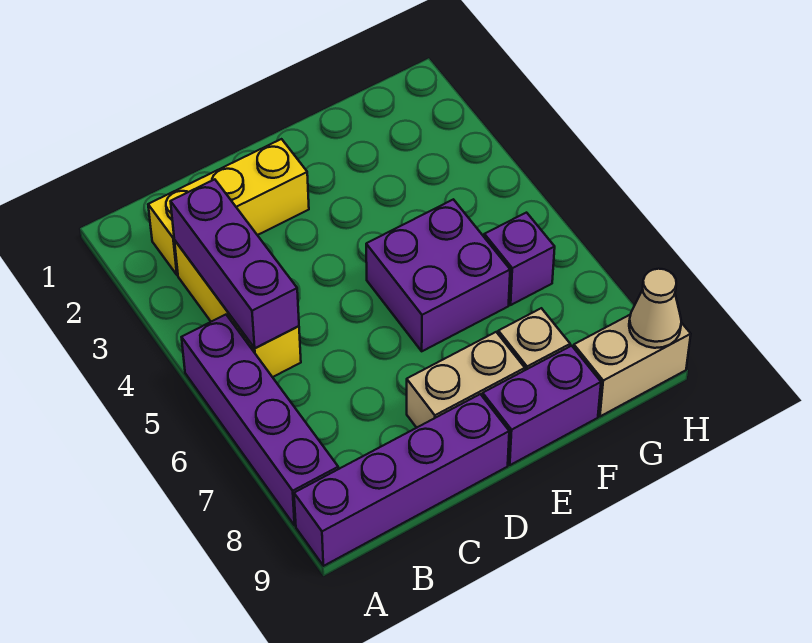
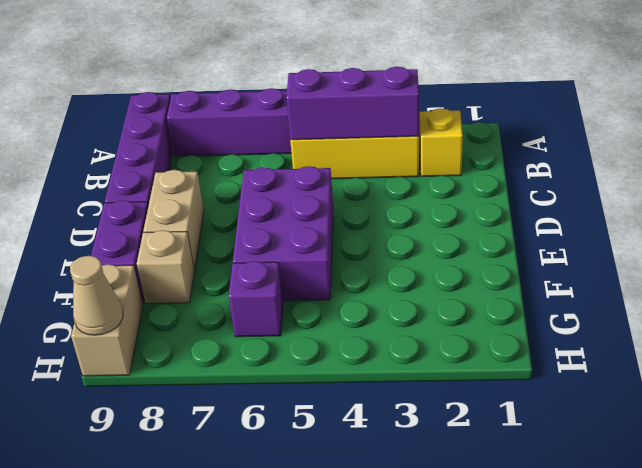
yellow brick B2:D2 level 1 -> yellow brick B2 level 1
purple brick E5:F6 level 1 -> purple brick D5:F6 level 1

